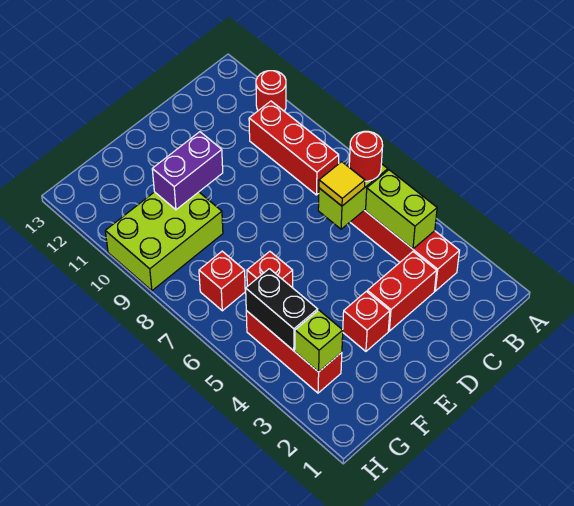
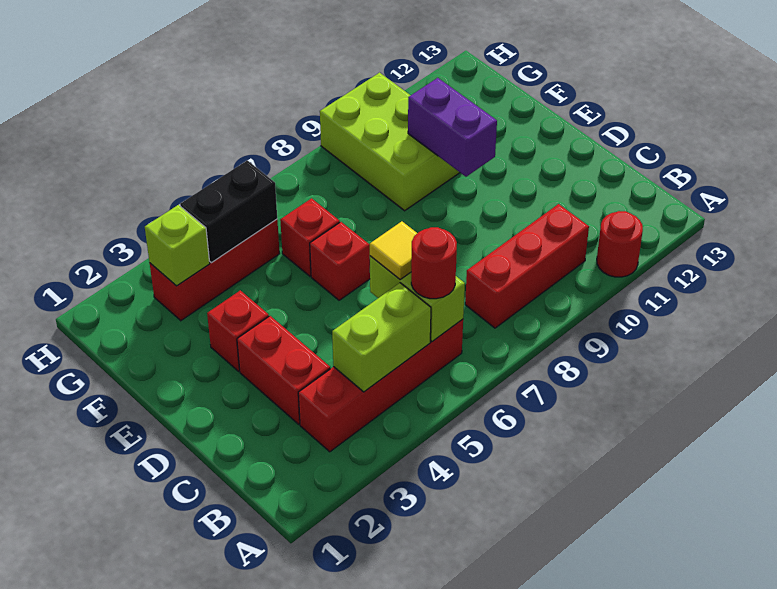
red brick G7 level 1 -> red brick E6 level 1

